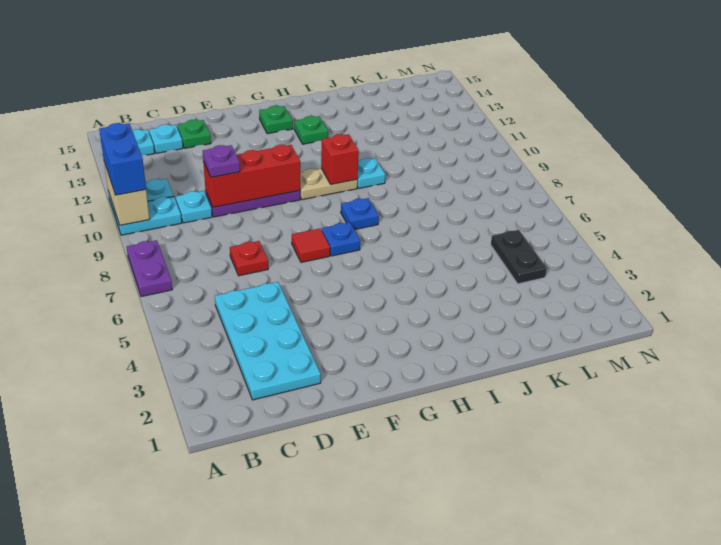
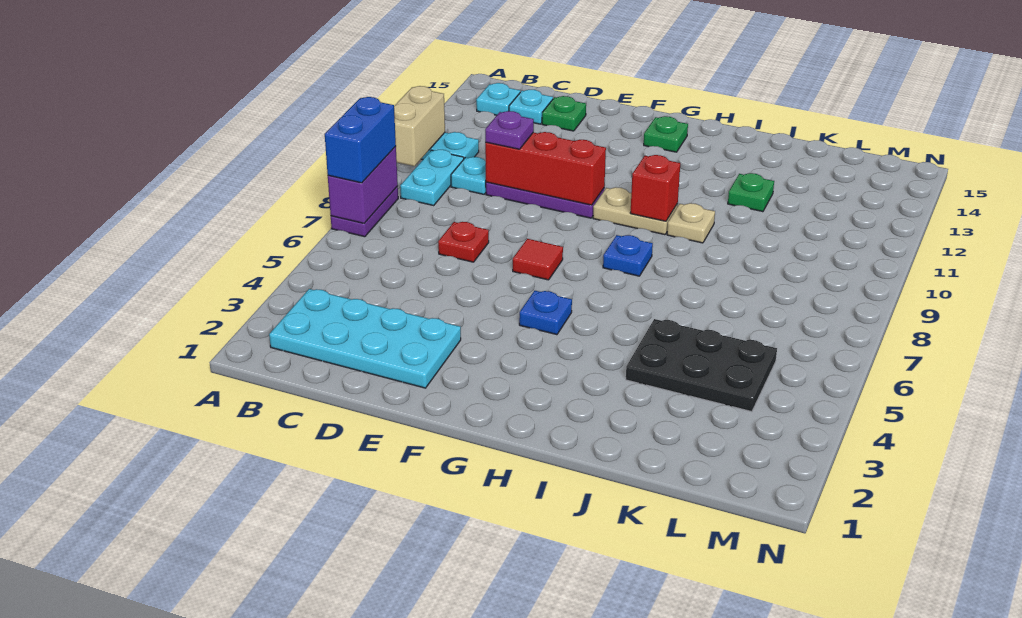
none -> purple brick A7:A8 level 2
cyan plate A10:B10 level 1 -> cyan plate B9:B10 level 1
blue brick A10:A11 level 3 -> blue brick A7:A8 level 3
cyan plate C2:D5 level 1 -> cyan plate B2:E3 level 1
blue plate G7 level 1 -> blue plate G5 level 1
green plate H13 level 1 -> green plate J12 level 1
cyan plate I10 level 1 -> tan plate I10 level 1
black plate L4:L5 level 1 -> black plate J4:L5 level 1

